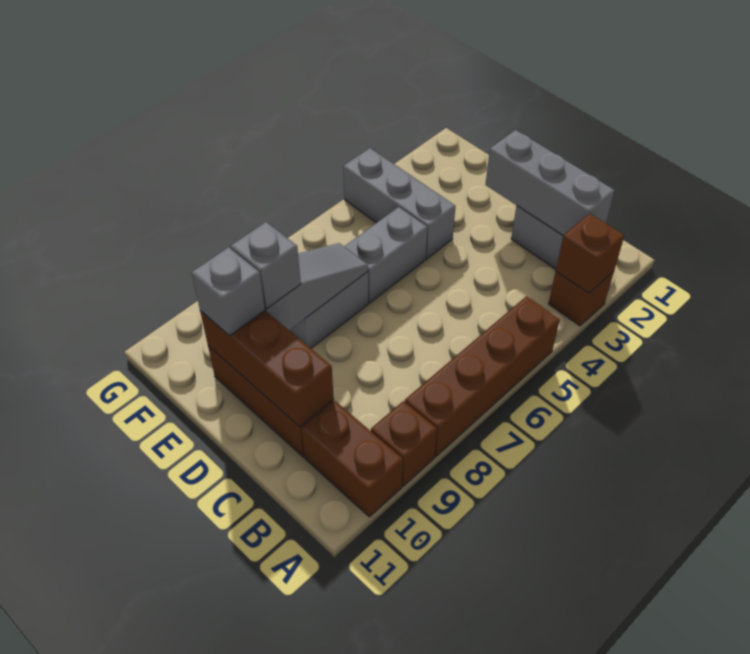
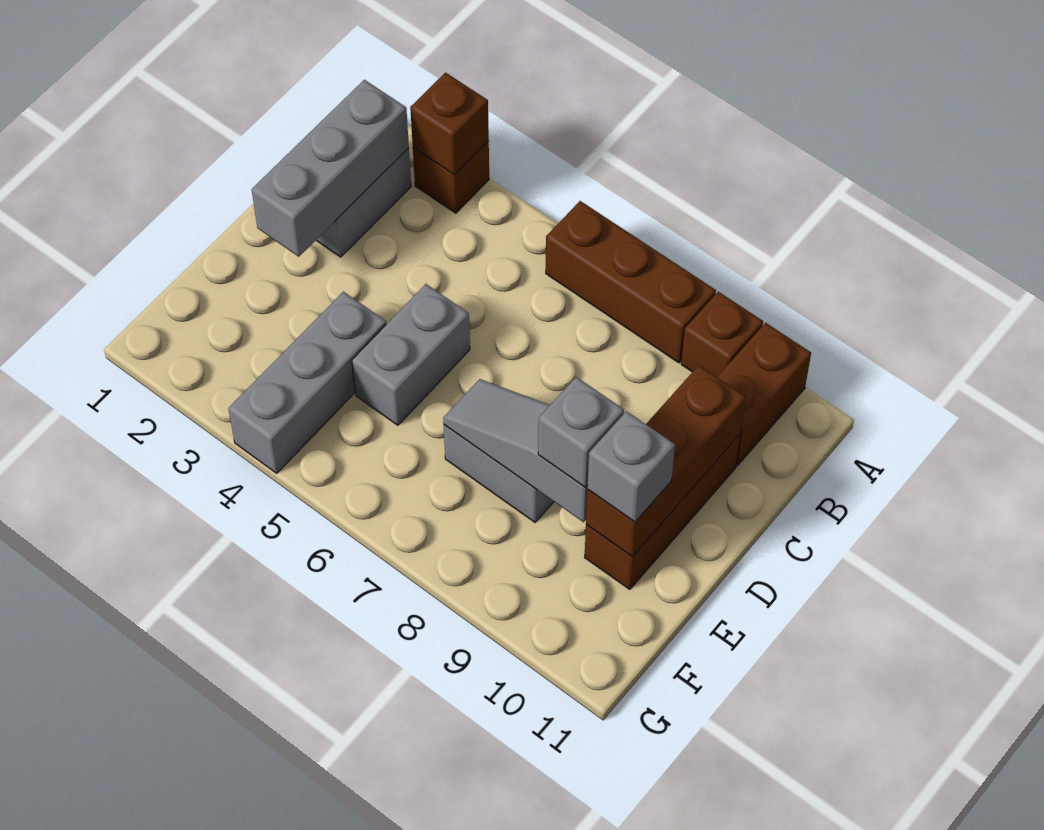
brown brick A5:A8 level 1 -> brown brick A6:A8 level 1
grey brick E5:E6 level 1 -> grey brick D5:E5 level 1

